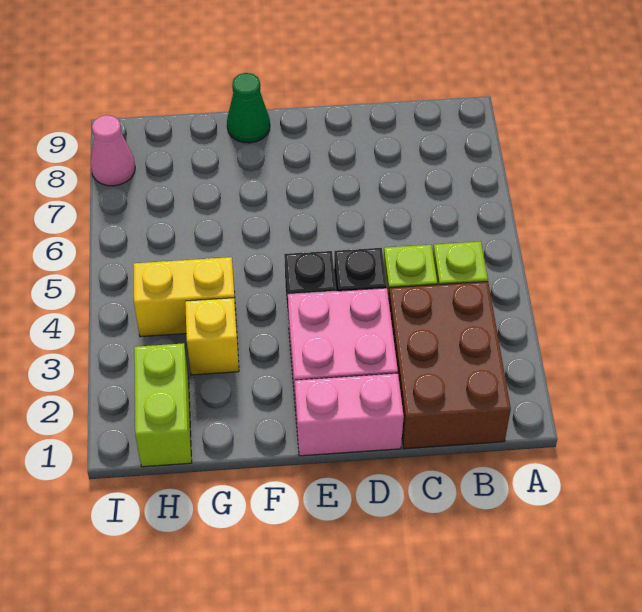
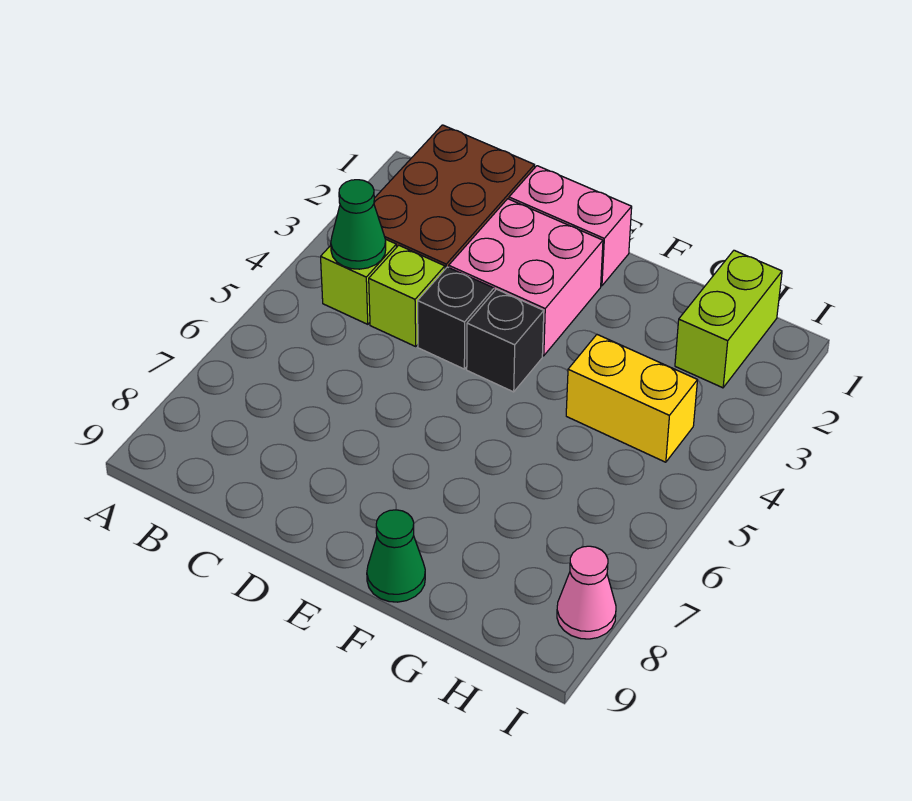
none -> green cone B4 level 2
yellow brick G3 level 1 -> none

